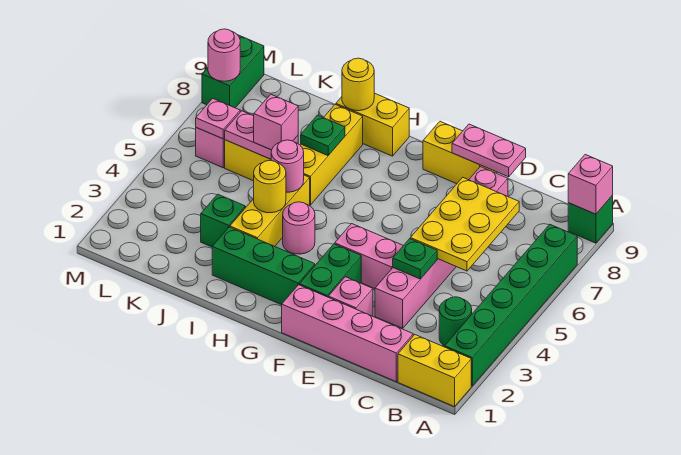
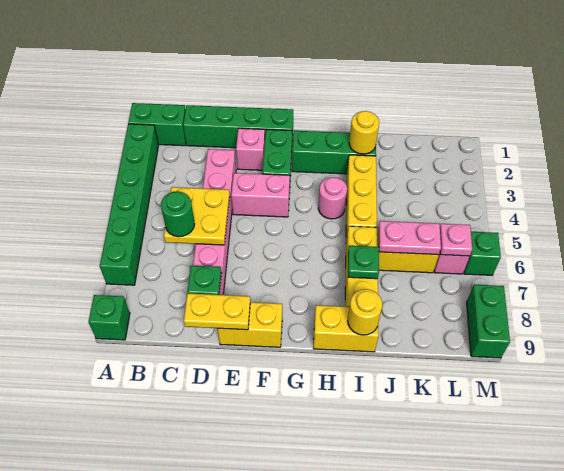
yellow brick A1:B1 level 1 -> green brick A1:B1 level 1
pink brick A9 level 2 -> none
green round brick B3 level 1 -> green round brick C6 level 3
pink brick C1:F1 level 1 -> green brick C1:F1 level 1
yellow plate C5:D7 level 2 -> yellow plate C5:D6 level 2
green plate D4 level 2 -> green plate D8 level 2
pink plate D9:E9 level 2 -> yellow plate D9:E9 level 2
yellow round brick I4 level 2 -> yellow round brick I2 level 2
pink round brick I5 level 2 -> none
green brick J3 level 1 -> green brick M6 level 1
pink brick J6 level 3 -> none
pink round brick M8 level 2 -> none

